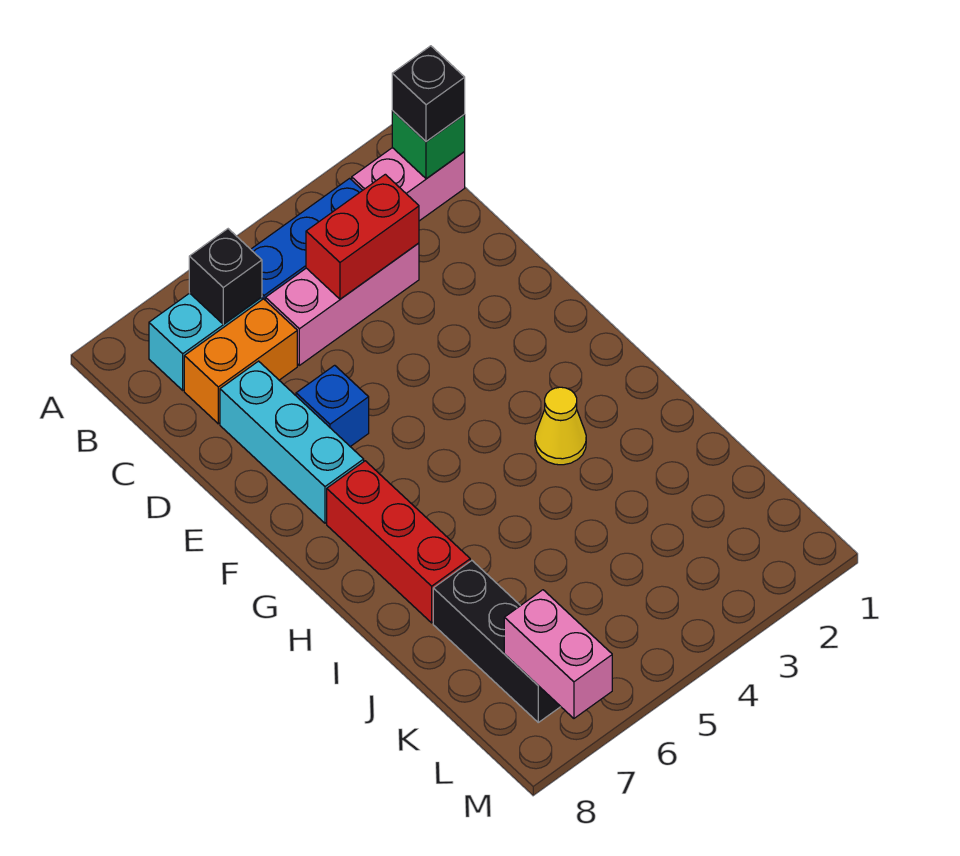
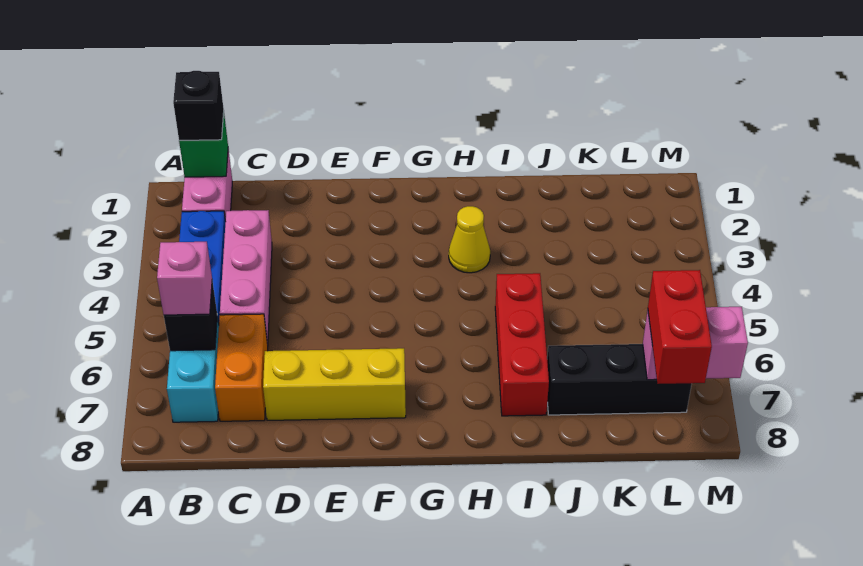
none -> pink brick B6 level 3
red brick C3:C4 level 2 -> red brick L7:L8 level 3
cyan brick D7:F7 level 1 -> yellow brick D7:F7 level 1
blue brick E6 level 1 -> none
red brick G7:I7 level 1 -> red brick I5:I7 level 1

